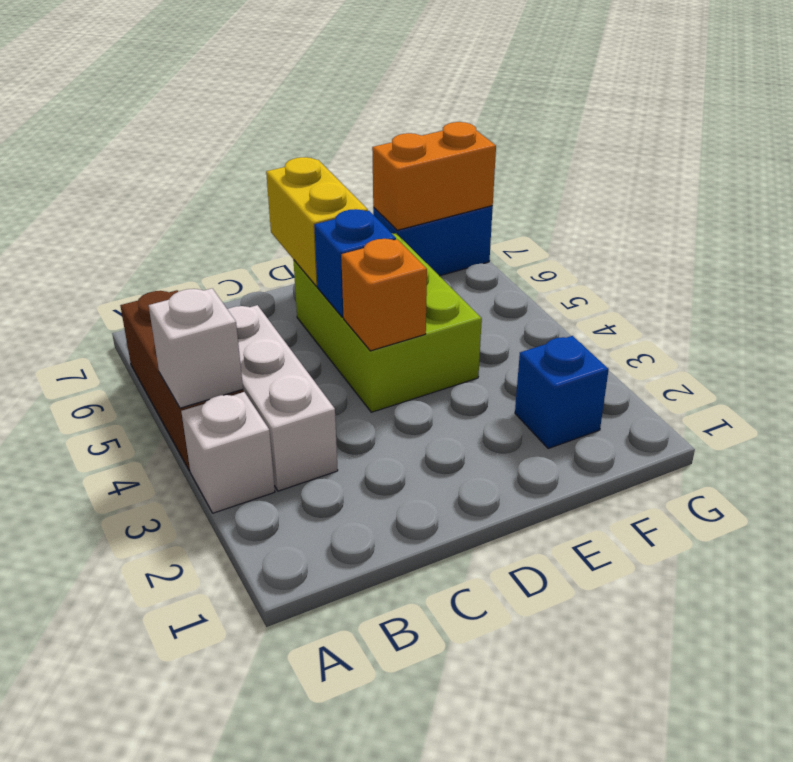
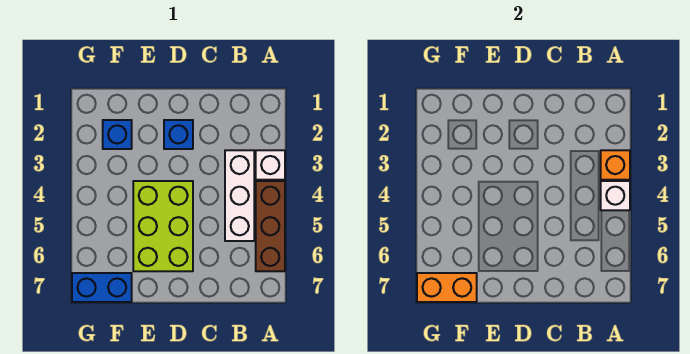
orange brick D4 level 2 -> orange brick A3 level 2
blue brick D5 level 2 -> blue brick D2 level 1
yellow brick D6:D7 level 2 -> none

